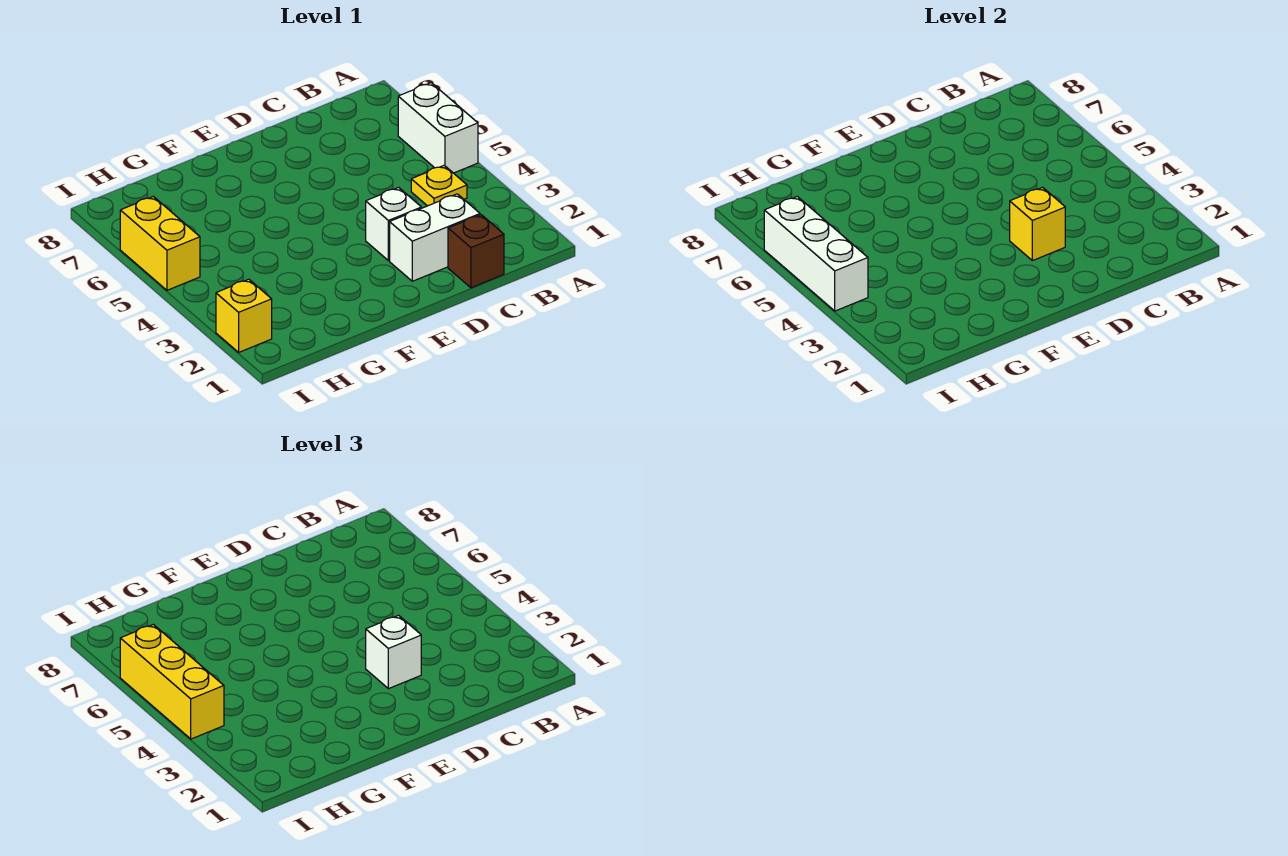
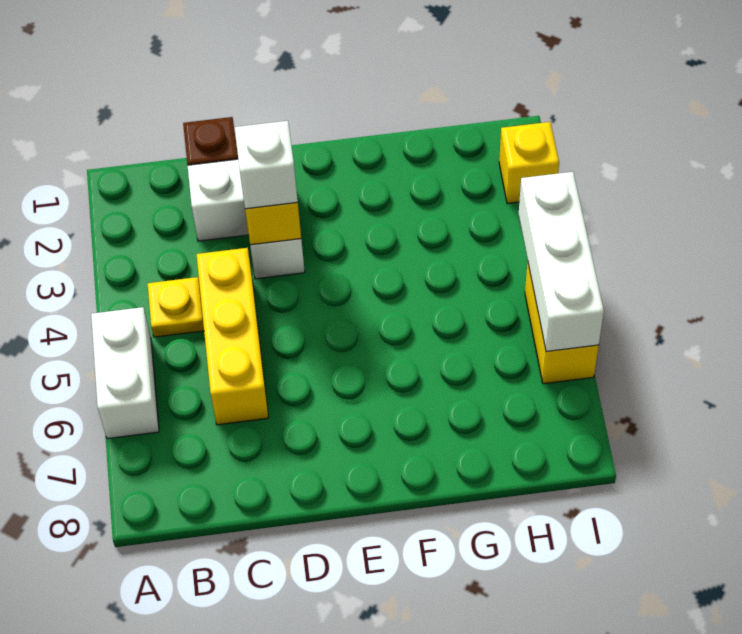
yellow brick I4:I6 level 3 -> yellow brick C4:C6 level 1

